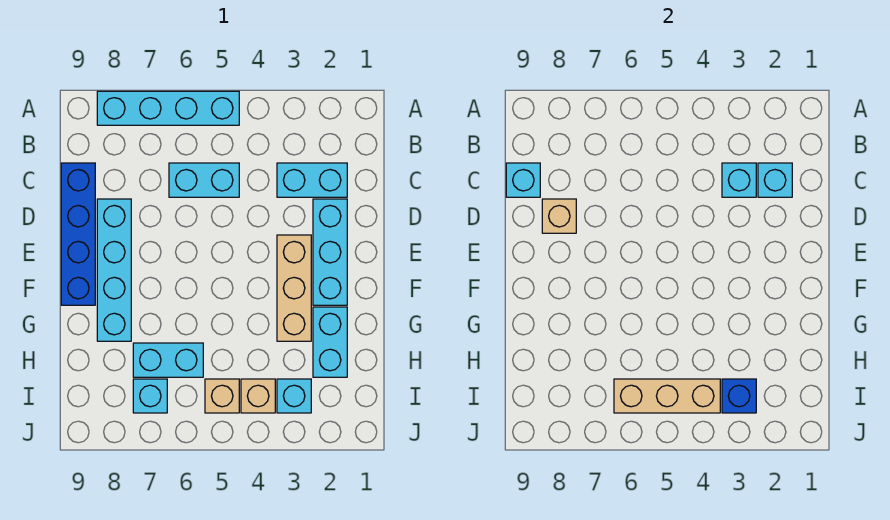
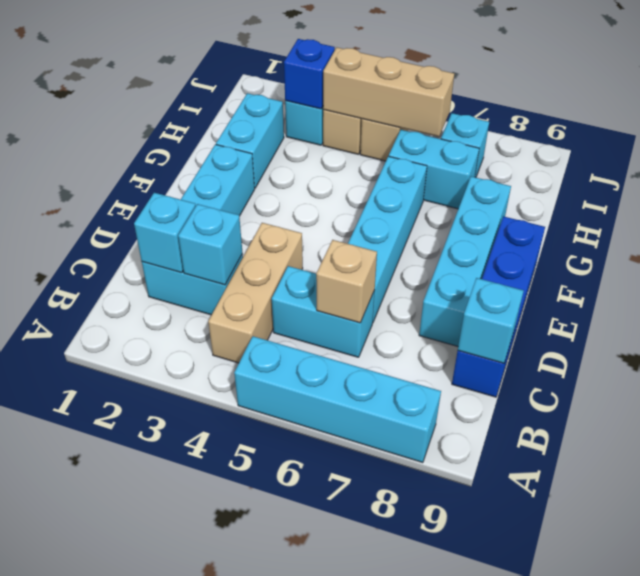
none -> cyan brick D6:G6 level 1
tan brick D8 level 2 -> tan brick C6 level 2
tan brick E3:G3 level 1 -> tan brick B4:D4 level 1

